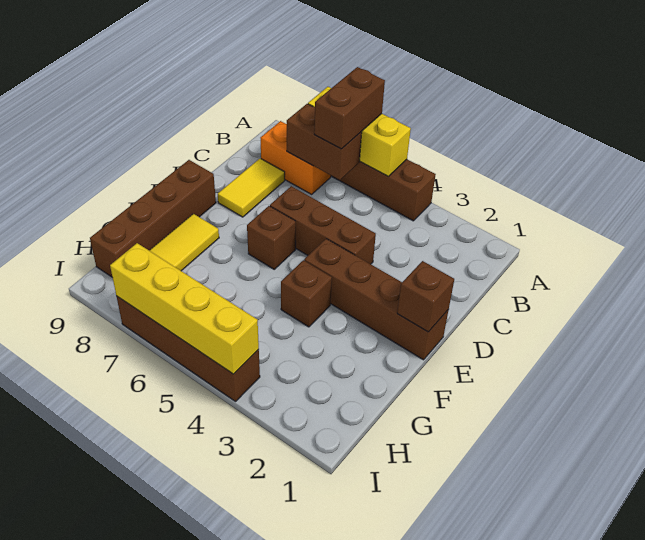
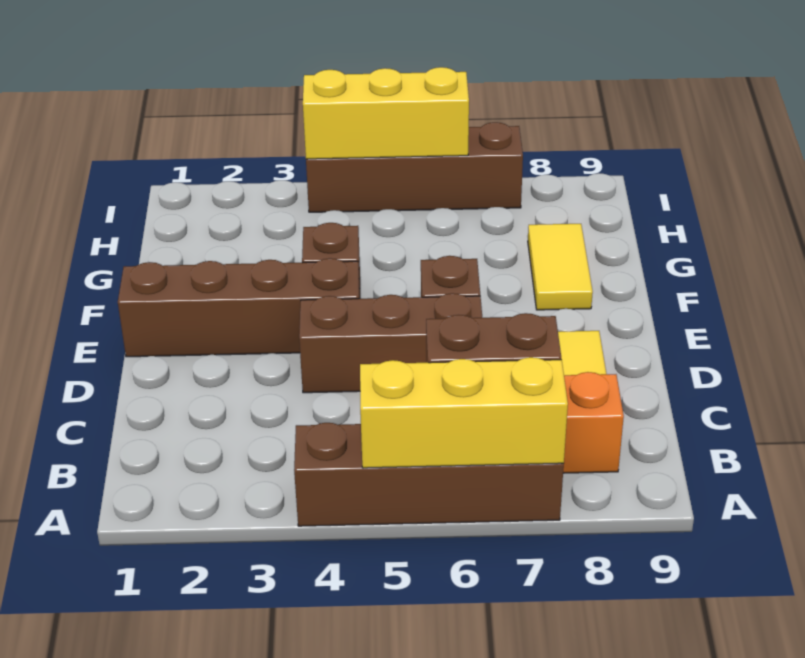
brown brick A6:B6 level 3 -> none
brown brick E1 level 2 -> none
brown brick E9:H9 level 1 -> none
yellow brick I4:I7 level 2 -> yellow brick I4:I6 level 2

